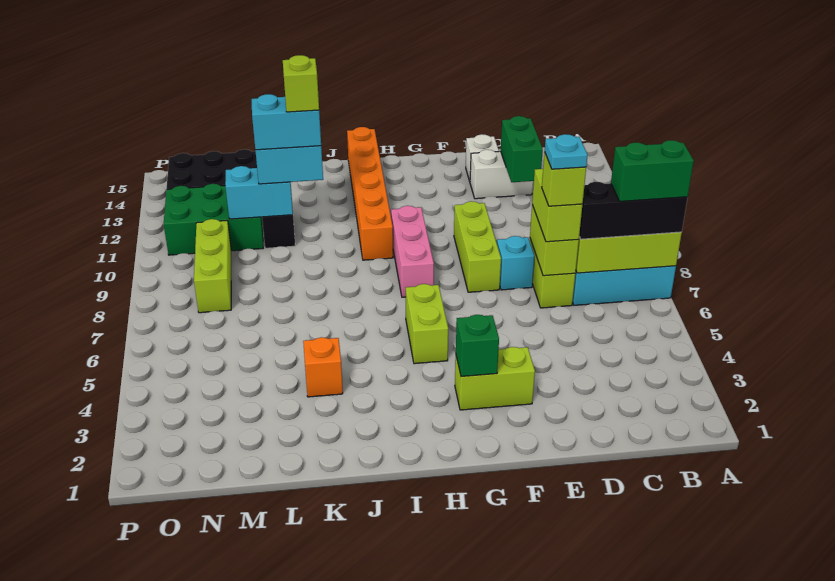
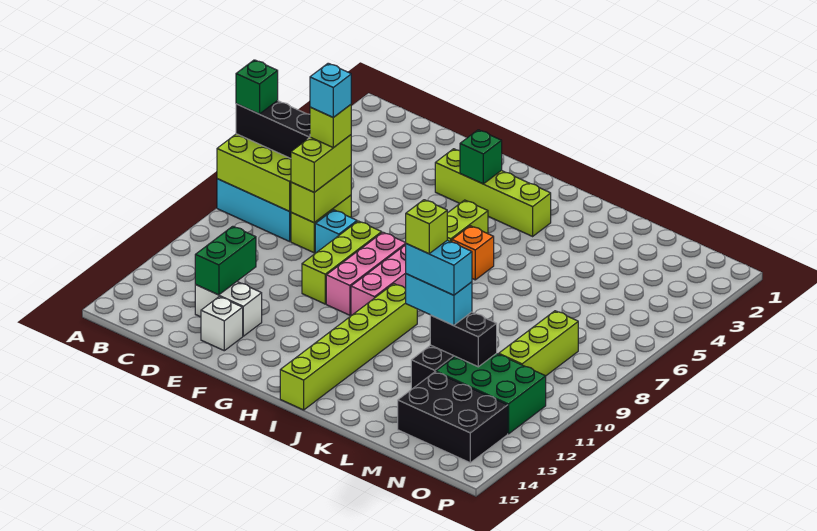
green brick A7:B7 level 4 -> green brick A7 level 4
cyan plate D7 level 5 -> cyan brick D7 level 5
lime brick F3:G3 level 1 -> lime brick F3:I3 level 1
none -> pink brick G8:G10 level 1
orange brick I10:I15 level 1 -> lime brick I10:I15 level 1
orange brick K4 level 1 -> orange brick I6 level 1
cyan brick L11:M11 level 2 -> black brick L11:M11 level 2

